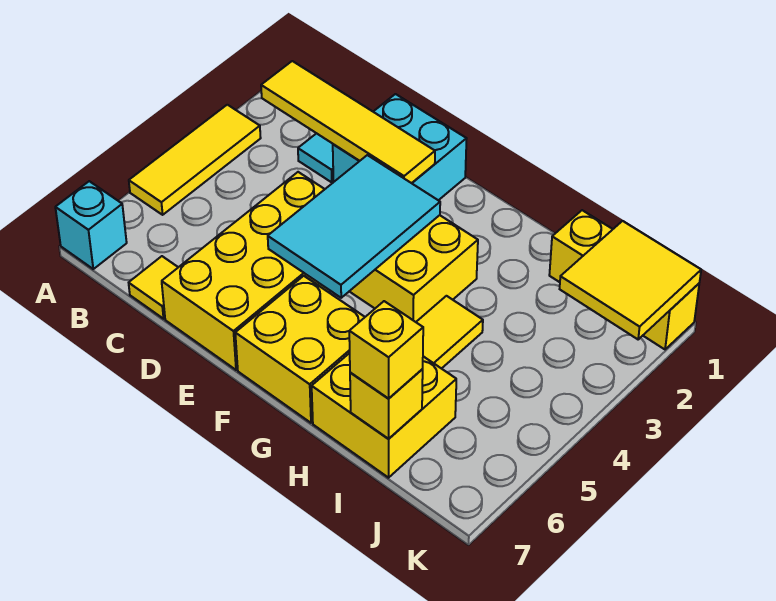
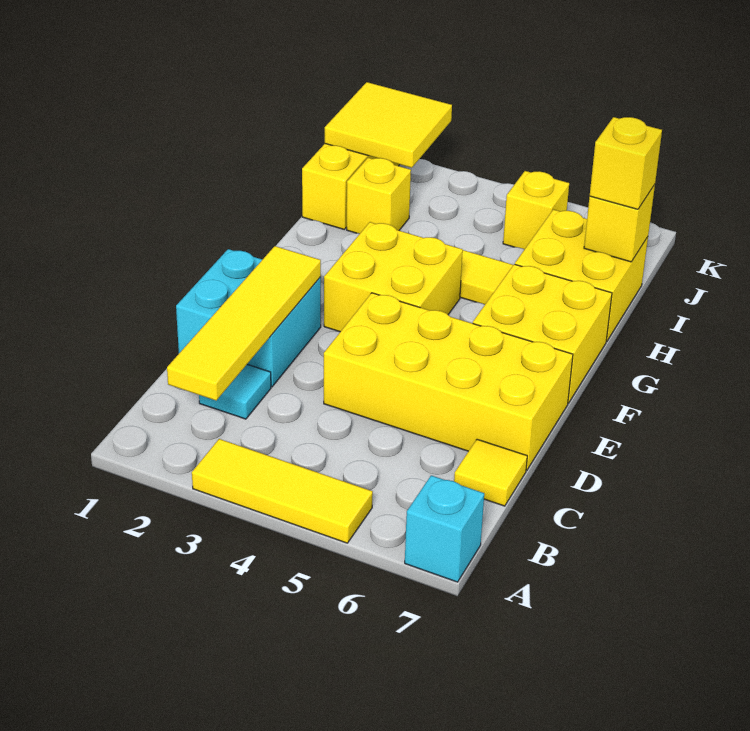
cyan tile E3:F5 level 2 -> none
none -> yellow brick I2 level 1
none -> yellow brick J5 level 1

